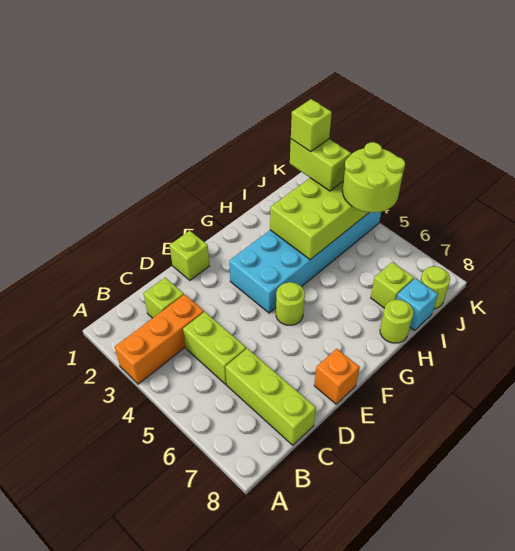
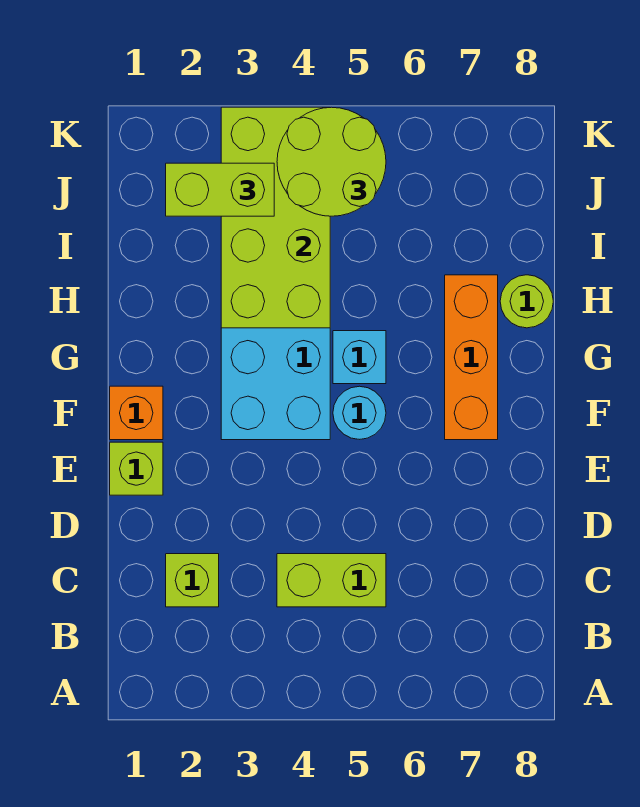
orange brick A3:C3 level 1 -> orange brick F7:H7 level 1
lime brick C6:C8 level 1 -> none
orange brick E8 level 1 -> orange brick F1 level 1
lime round brick F5 level 1 -> cyan round brick F5 level 1
lime brick I7 level 1 -> none
cyan brick I8 level 1 -> cyan brick G5 level 1
lime brick J2 level 4 -> none
lime round brick J8 level 1 -> none

